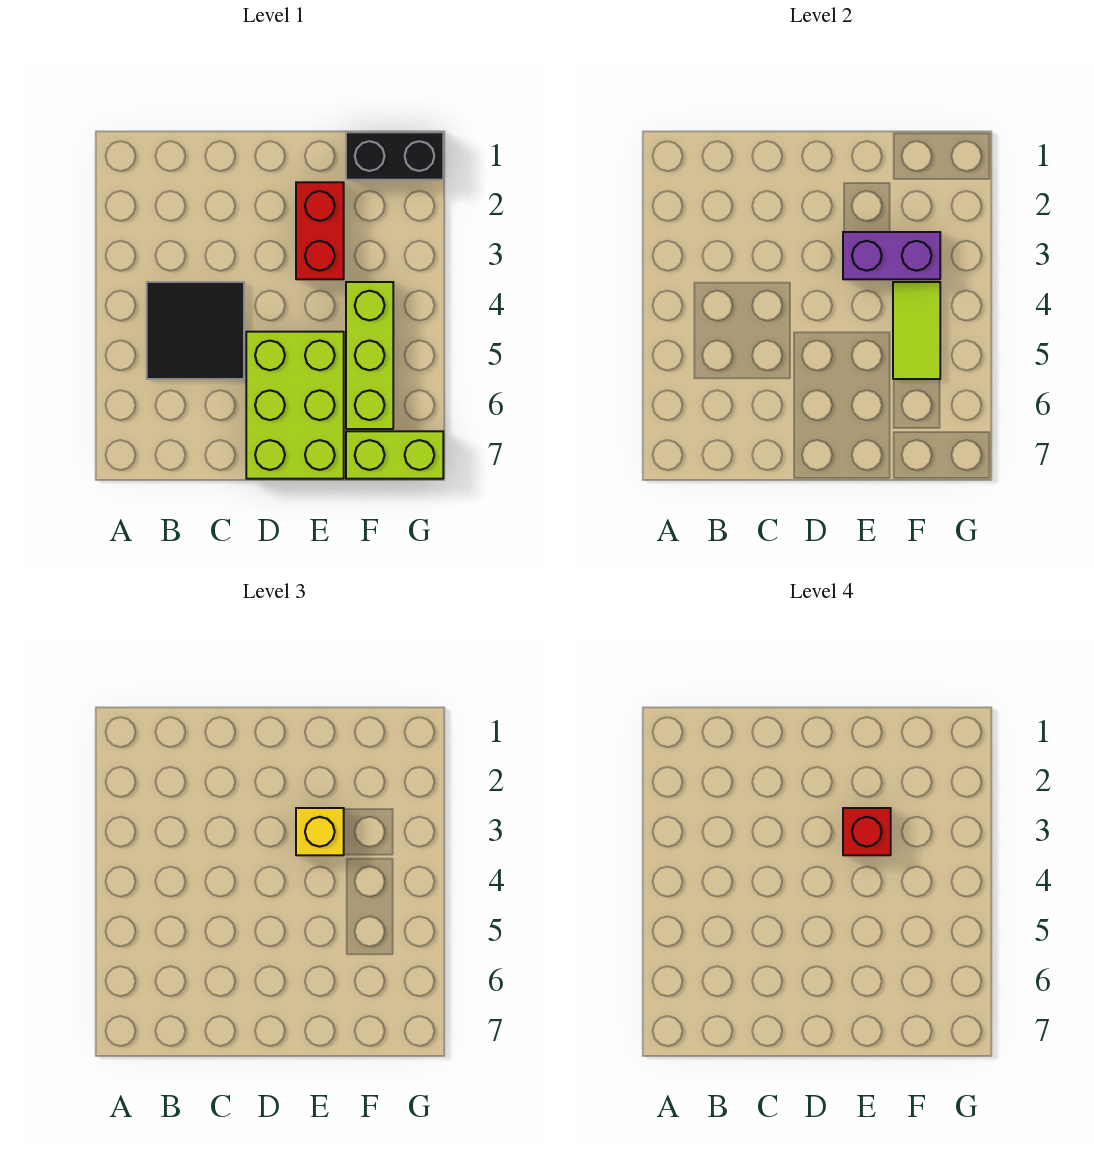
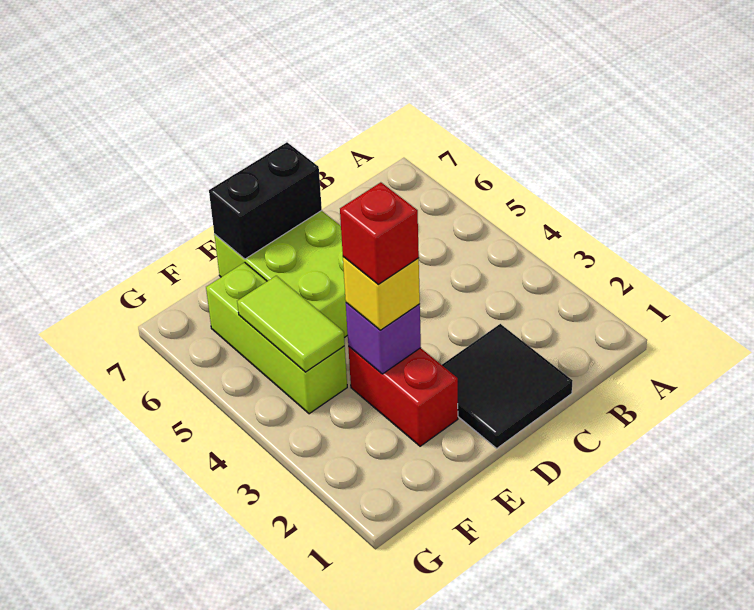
black tile B4:C5 level 1 -> black tile C1:D2 level 1
purple brick E3:F3 level 2 -> purple brick E3 level 2
black brick F1:G1 level 1 -> black brick D7:E7 level 2
lime brick F7:G7 level 1 -> none

